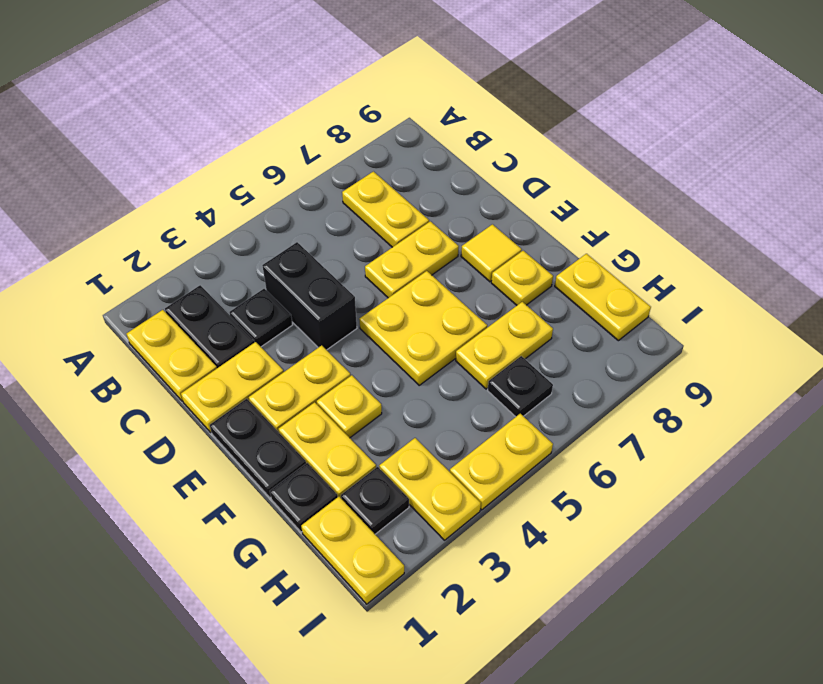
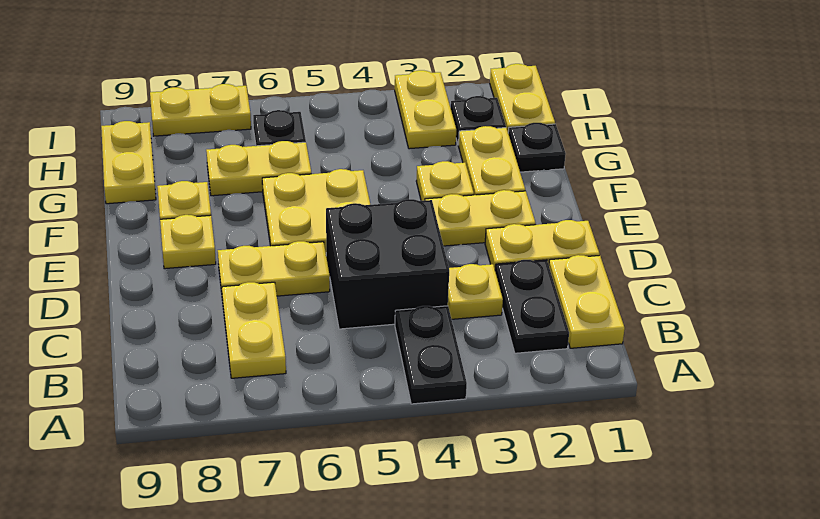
black plate C3 level 1 -> yellow plate C3 level 1
black brick C4:D4 level 1 -> black brick C4:D5 level 1
black plate E1:F1 level 1 -> black plate A4:B4 level 1
yellow tile E8 level 1 -> yellow plate E8 level 1
yellow plate I4:I5 level 1 -> yellow plate I7:I8 level 1

